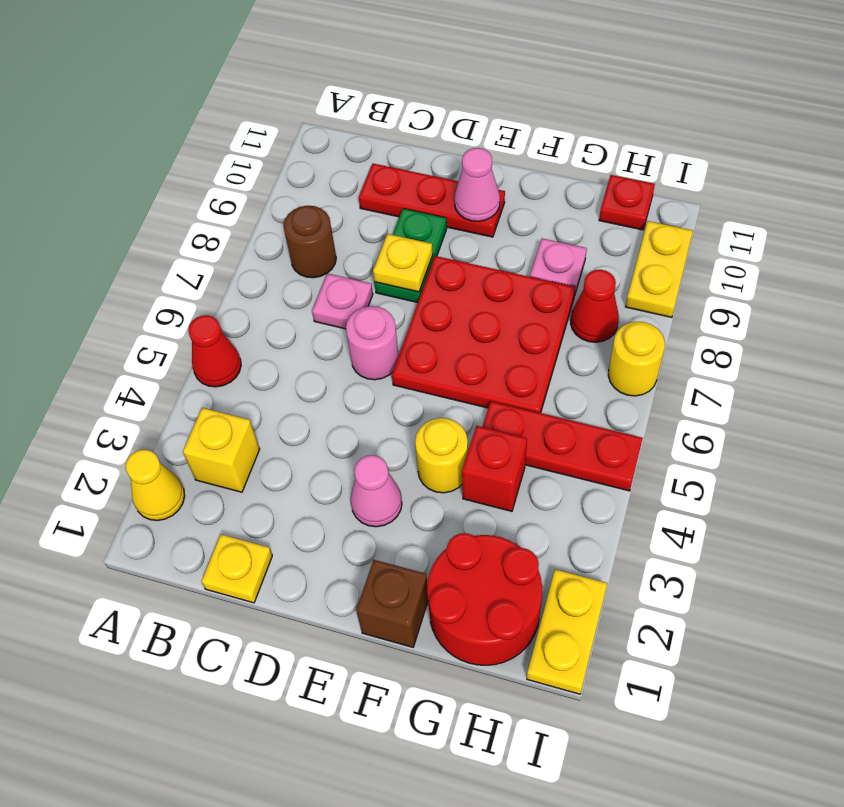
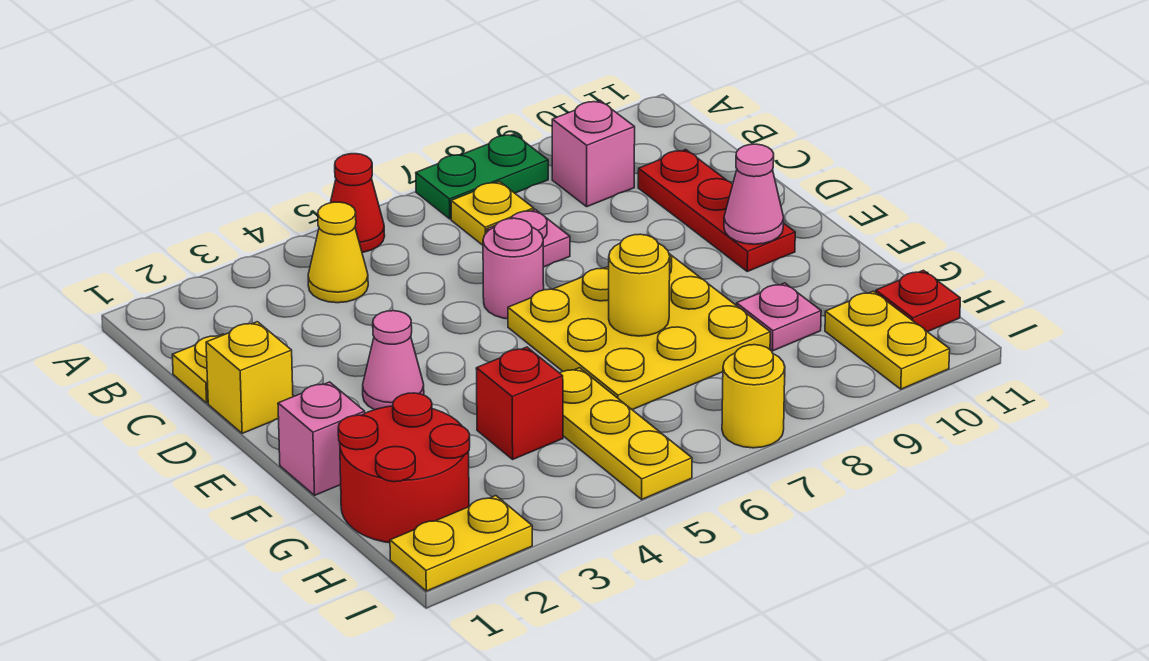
yellow cone A2 level 1 -> yellow cone B4 level 1
yellow brick B3 level 1 -> yellow brick D1 level 1
brown round brick B8 level 1 -> none
none -> pink brick B9 level 1
green plate D8:D9 level 1 -> green plate A7:A8 level 1
yellow plate D8 level 2 -> yellow plate B7 level 1
red plate E6:G8 level 1 -> yellow plate E6:G8 level 1
brown brick F1 level 1 -> pink brick F1 level 1
yellow round brick F4 level 1 -> yellow round brick F7 level 2
red plate G5:I5 level 1 -> yellow plate G5:I5 level 1
red cone H8 level 1 -> none
yellow plate I9:I10 level 1 -> yellow plate H10:I10 level 1

